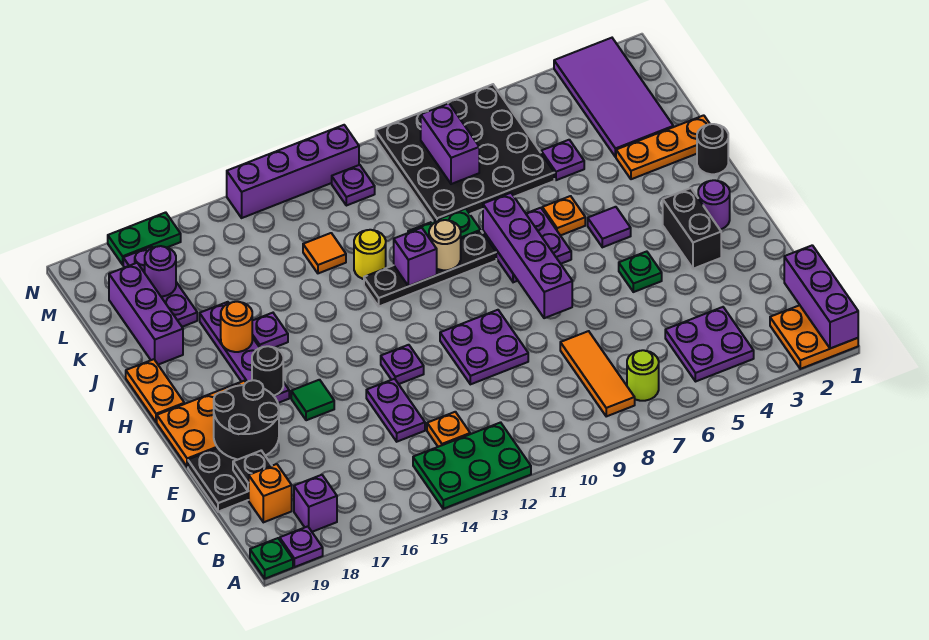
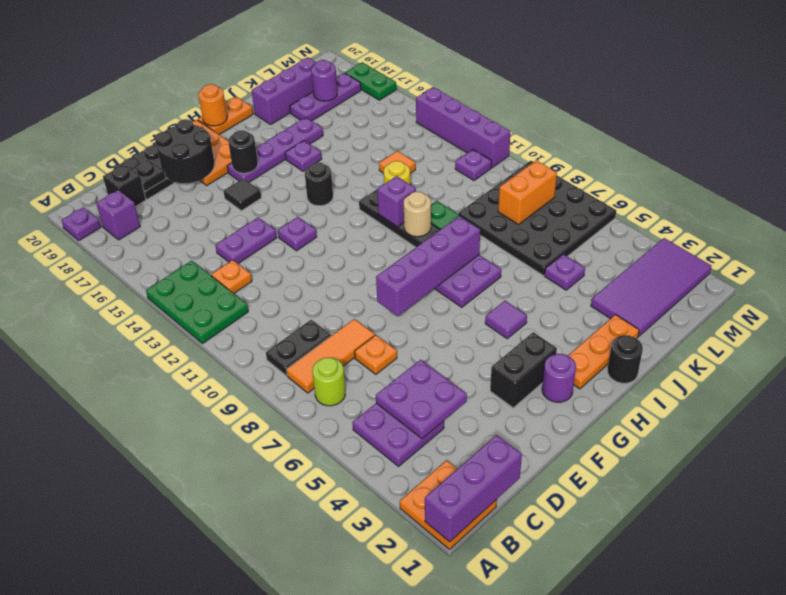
green plate A20 level 1 -> none
none -> black plate B9:C9 level 1
orange brick C19 level 1 -> black brick C19 level 1
purple plate E10:F11 level 1 -> purple plate C4:D5 level 2
green plate F5 level 1 -> none
green tile F16 level 1 -> black tile F16 level 1
none -> black round brick H14 level 1
orange plate I6 level 1 -> orange plate D7 level 1
orange round brick I17 level 2 -> orange round brick H20 level 2
orange plate J1:J3 level 1 -> orange plate H2:J2 level 1
purple brick L8:M8 level 2 -> orange brick L8:M8 level 2

